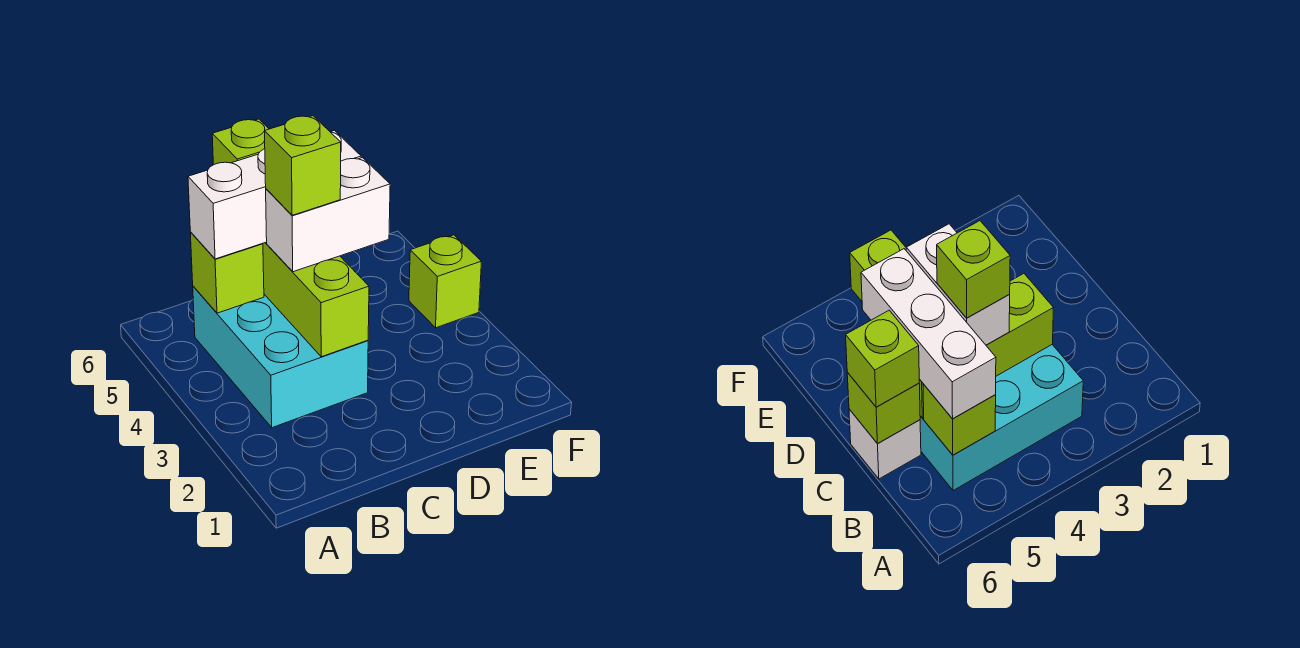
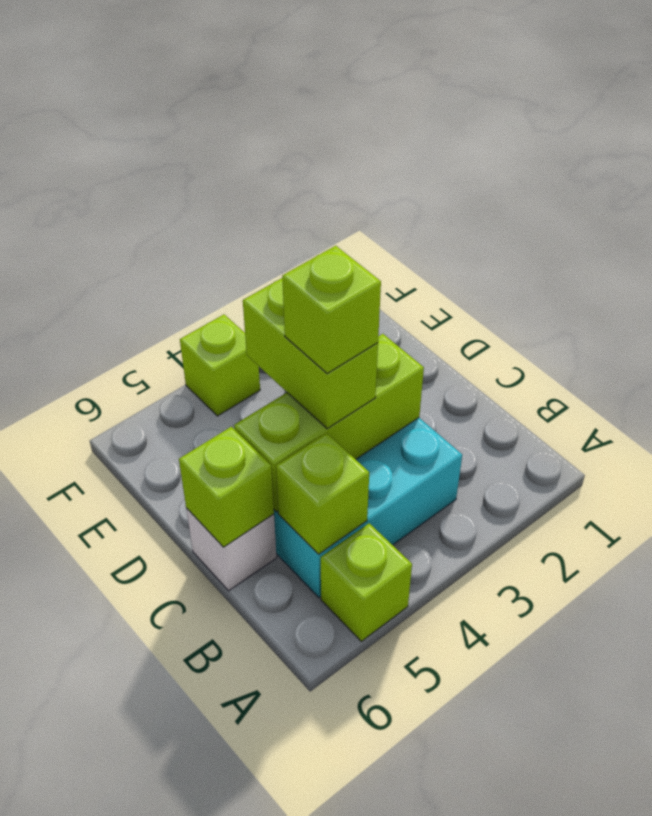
white brick B5:D5 level 3 -> none
white brick C4:D4 level 3 -> lime brick C4:D4 level 3
lime brick C6 level 3 -> lime brick A5 level 1

